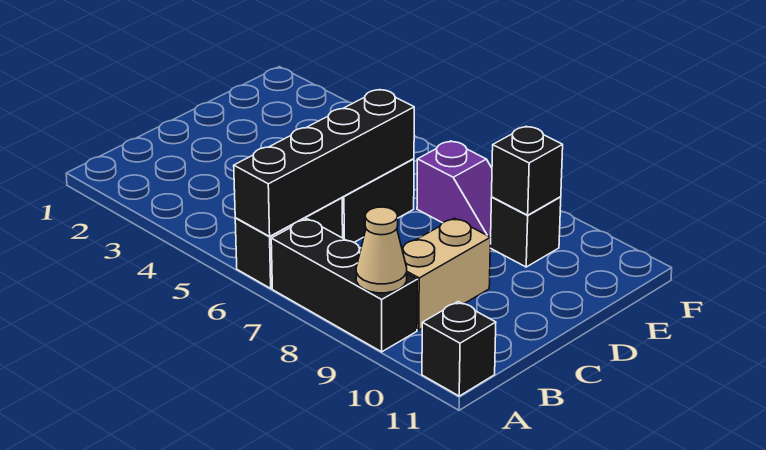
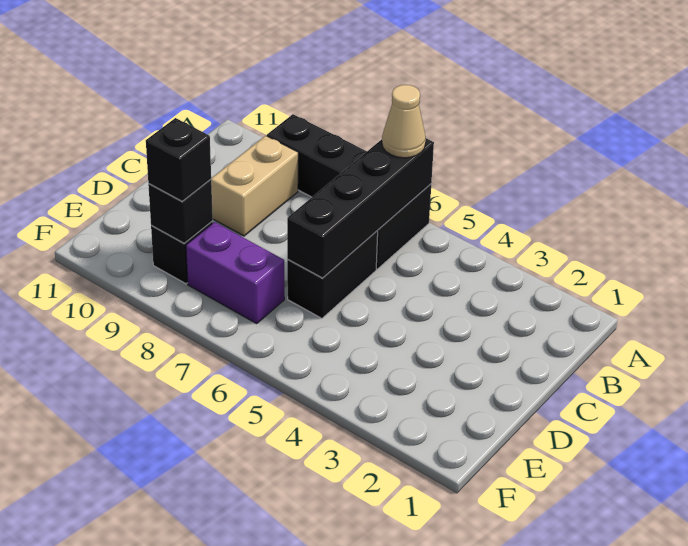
tan cone A9 level 2 -> tan cone A6 level 3
black brick A11 level 1 -> black brick E9 level 3
purple slope E7:E8 level 1 top 7 -> purple brick E7:E8 level 1

